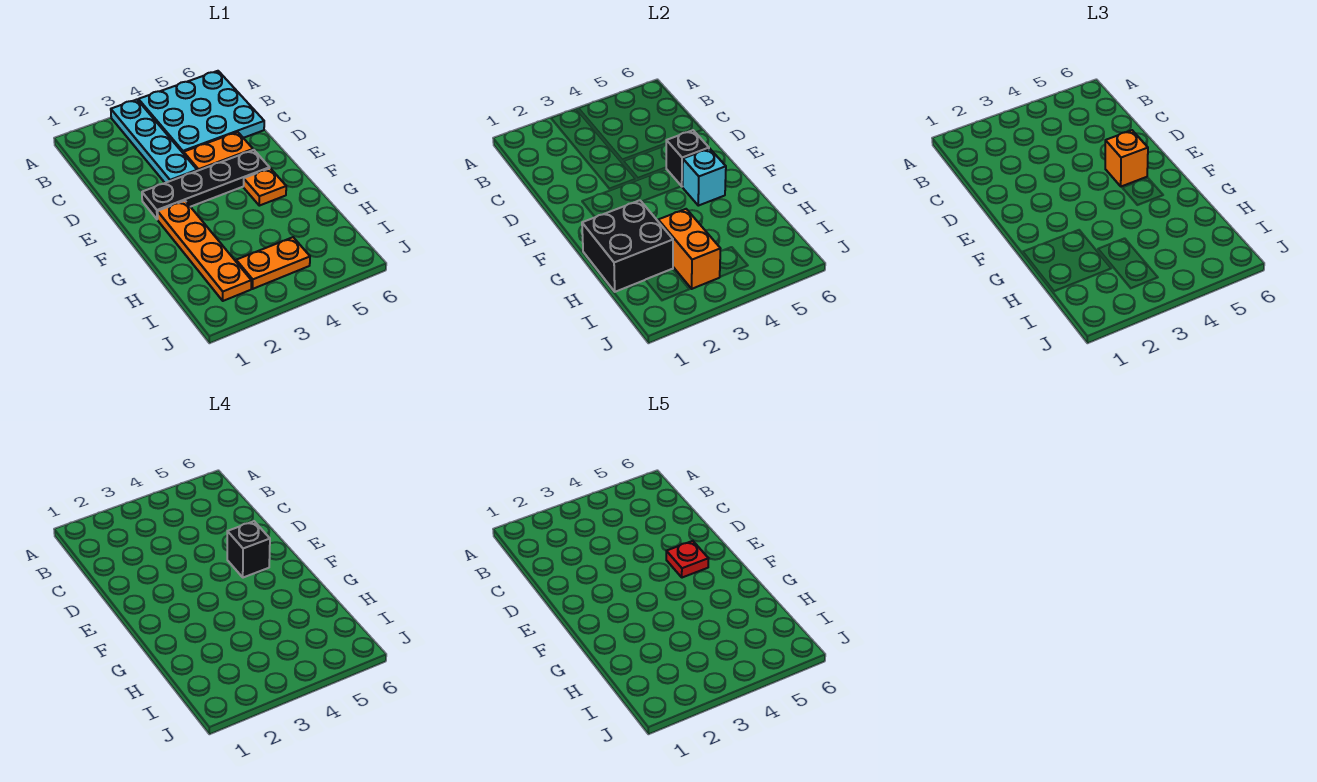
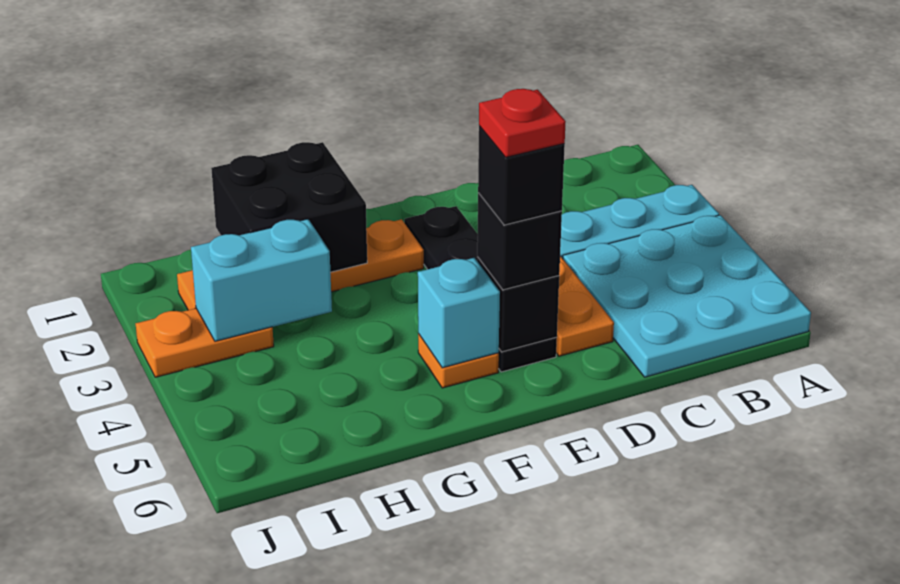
orange brick E5 level 3 -> black brick E5 level 3
orange brick H3:I3 level 2 -> cyan brick H3:I3 level 2
orange plate I3:I4 level 1 -> orange plate I3:J3 level 1

